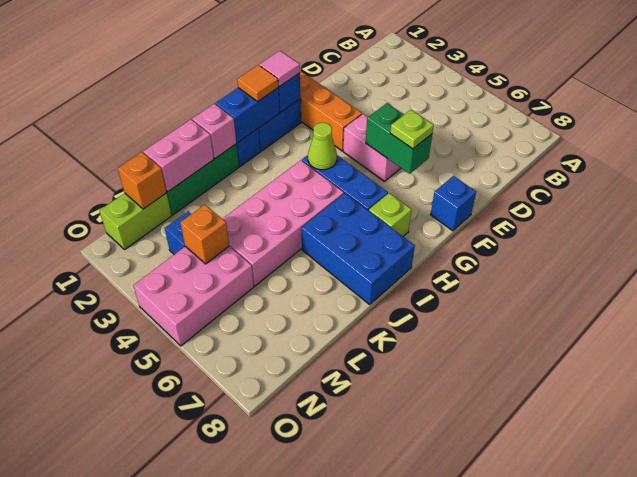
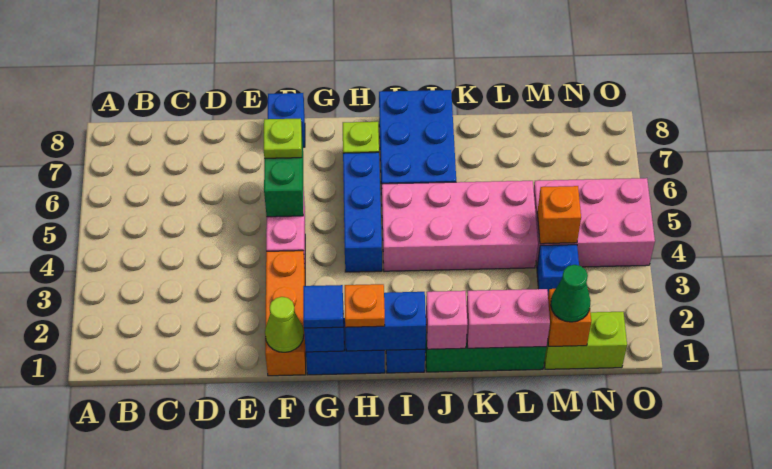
pink tile G1 level 3 -> blue tile G1 level 3
orange tile H1 level 3 -> orange plate H1 level 3
lime cone H4 level 2 -> lime cone F1 level 2
none -> green cone M1 level 3

